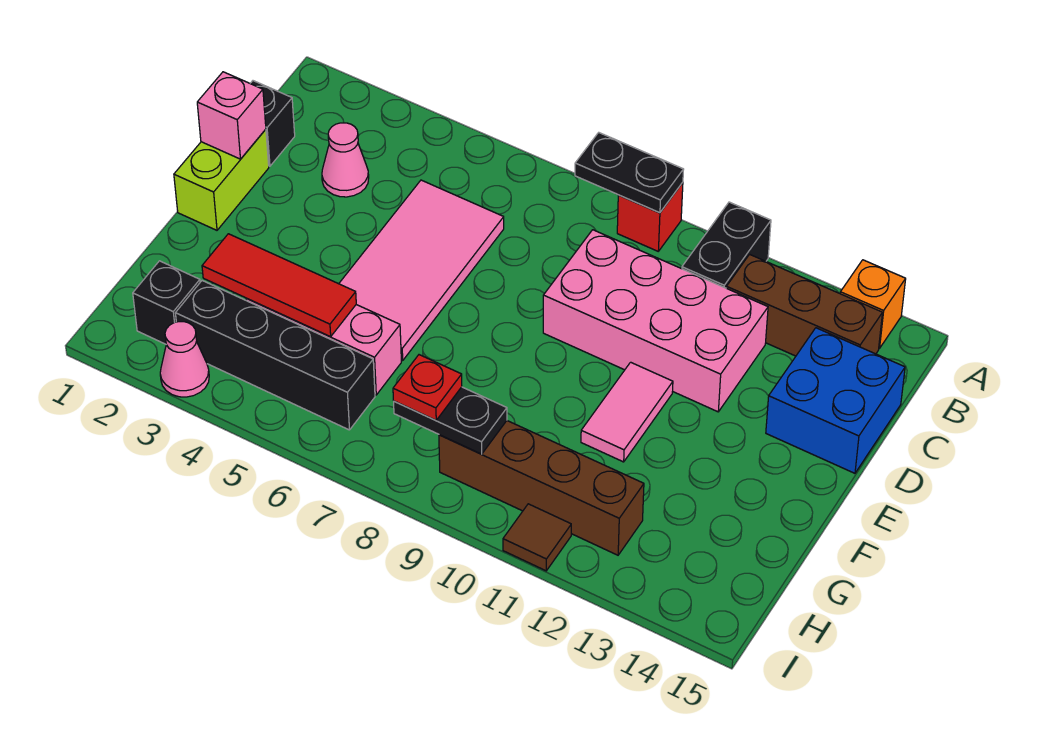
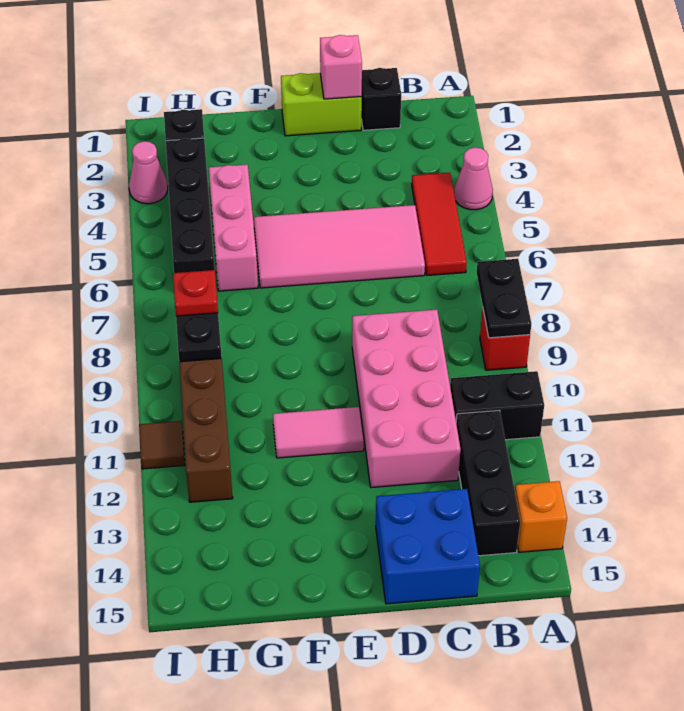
brown brick B12:B14 level 1 -> black brick B12:B14 level 1
pink cone C3 level 1 -> pink cone A4 level 1
red tile G3:G5 level 2 -> red tile B4:B6 level 1

